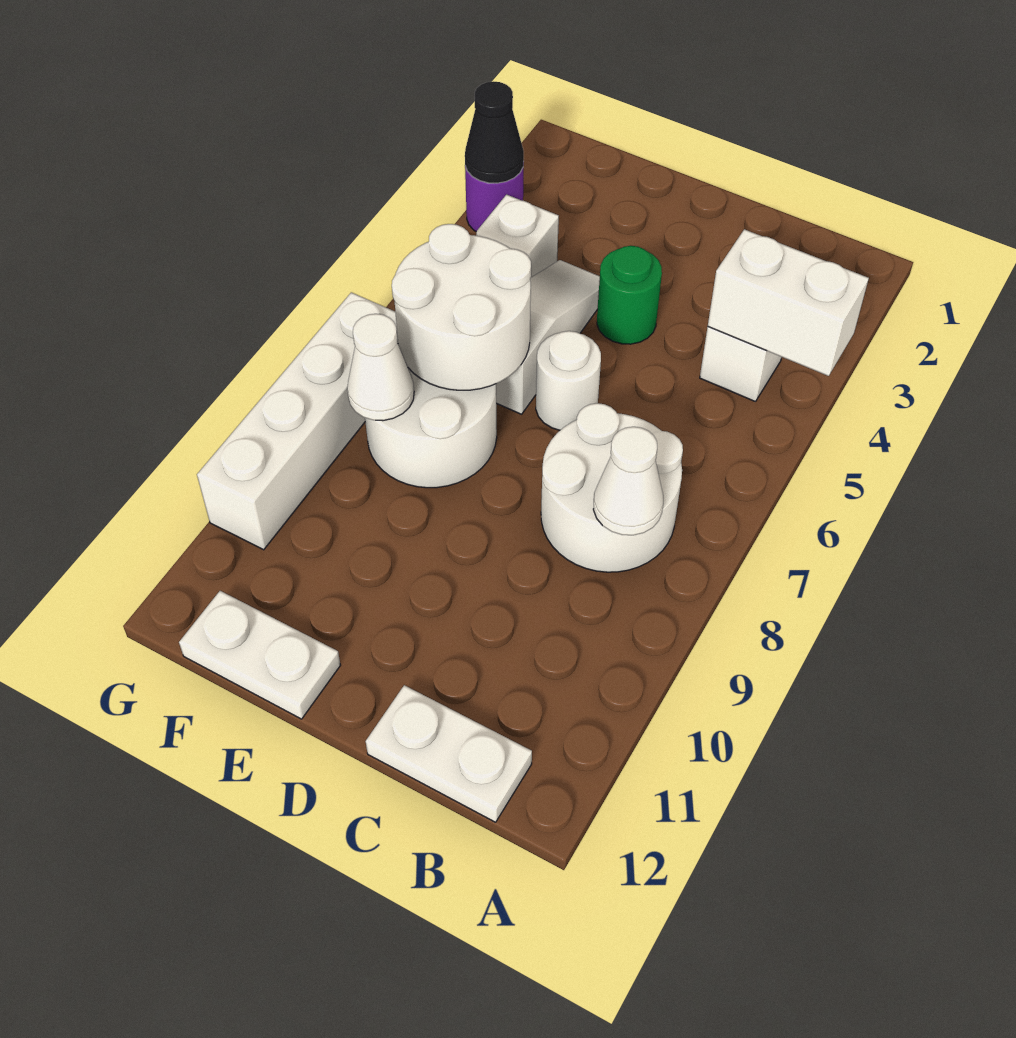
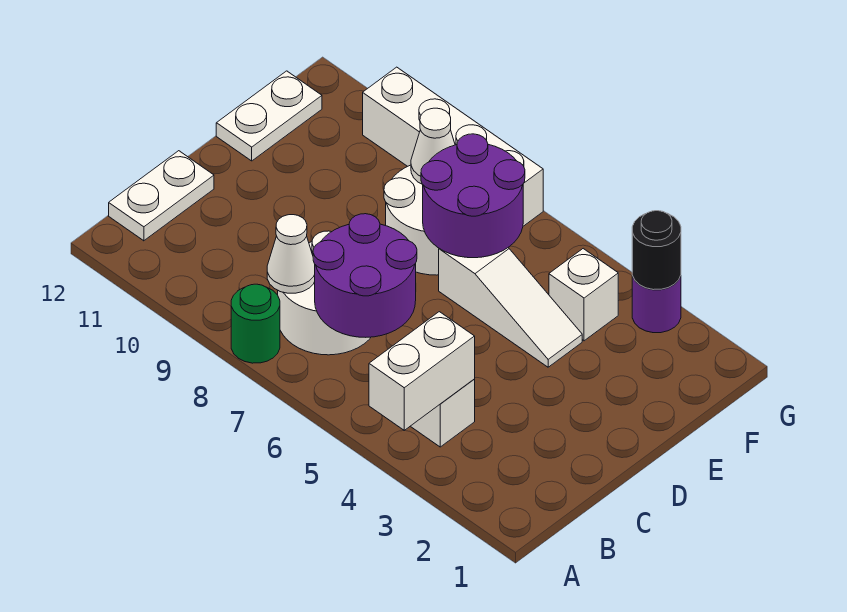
none -> purple round brick B6:C7 level 2
green round brick D4 level 1 -> green round brick A8 level 1
white round brick D6 level 1 -> none
white round brick E6:F7 level 2 -> purple round brick E6:F7 level 2
black cone G3 level 2 -> black round brick G3 level 2

